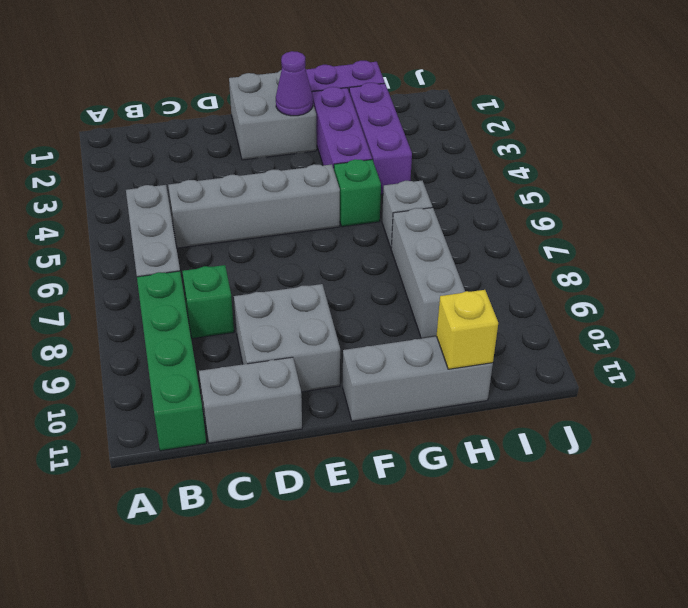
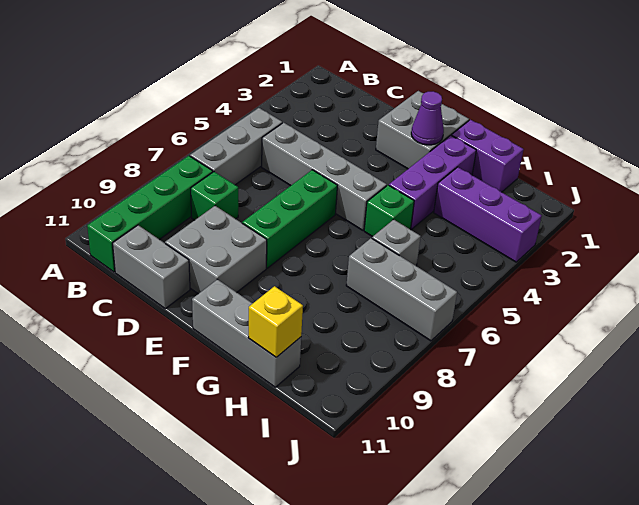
none -> green brick E6:E8 level 1
purple brick H2:H4 level 1 -> purple brick H3:J3 level 1
grey brick H7:H9 level 1 -> grey brick H7:J7 level 1

